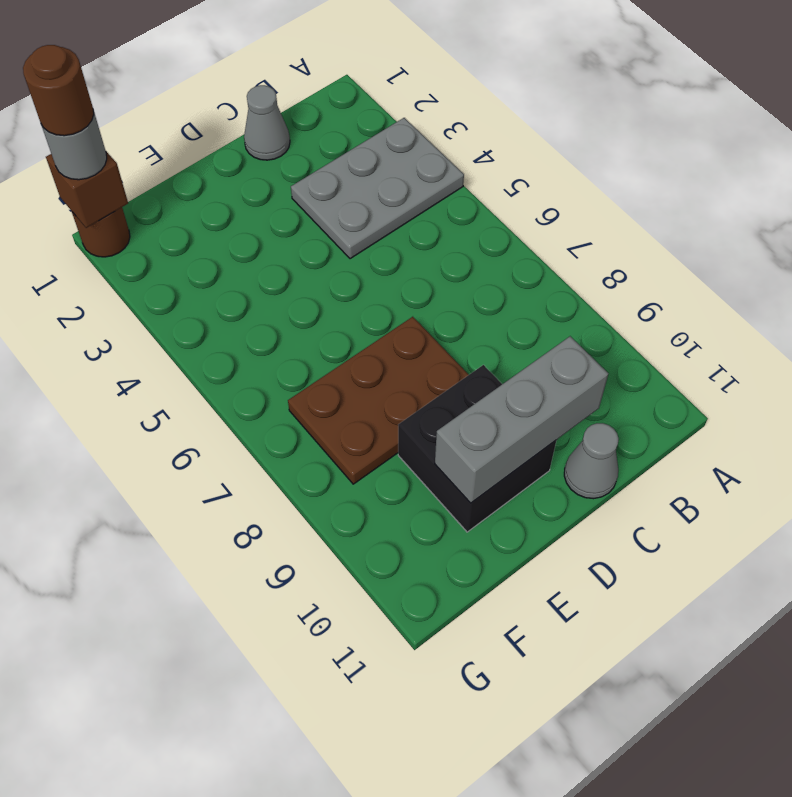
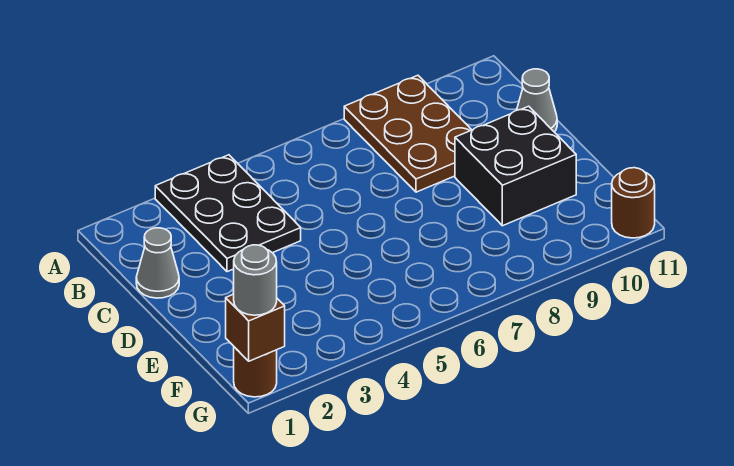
grey plate A3:C4 level 1 -> black plate A3:C4 level 1
grey brick C10:E10 level 2 -> none
brown plate D7:F8 level 1 -> brown plate A8:C9 level 1
brown round brick G1 level 4 -> brown round brick G11 level 1

